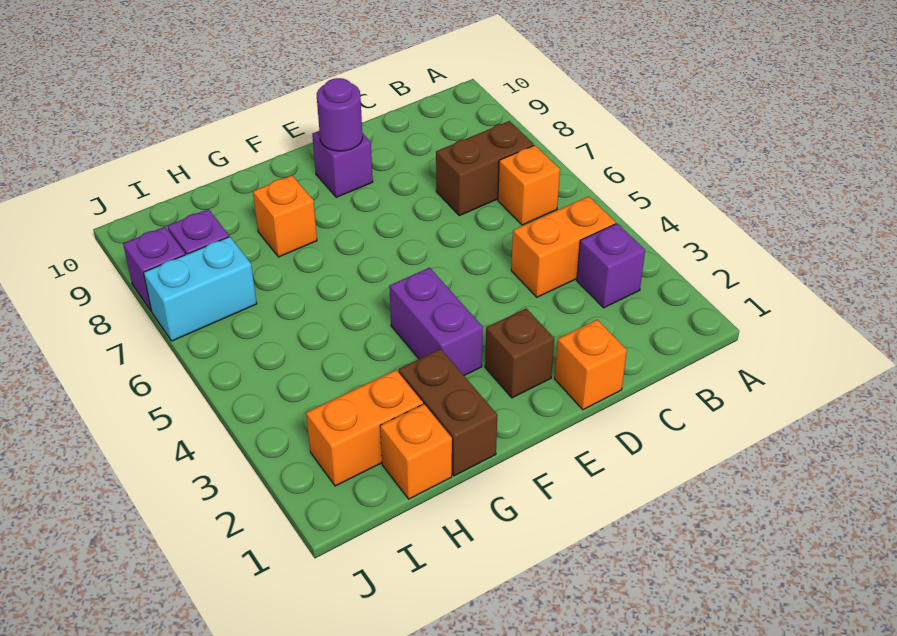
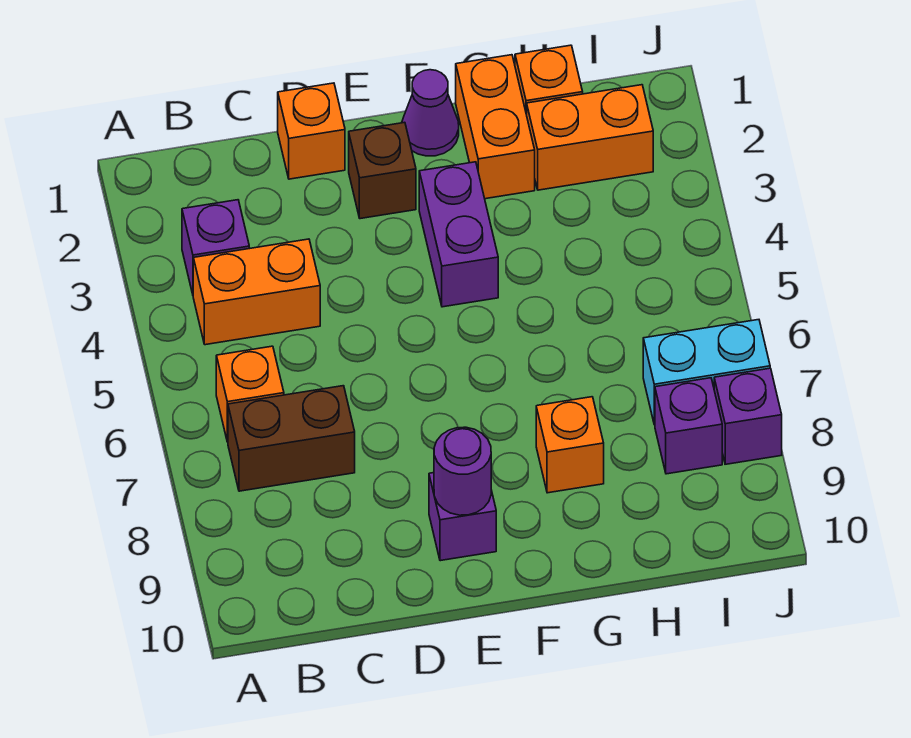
none -> purple cone F1 level 1
brown brick G1:G2 level 1 -> orange brick G1:G2 level 1

